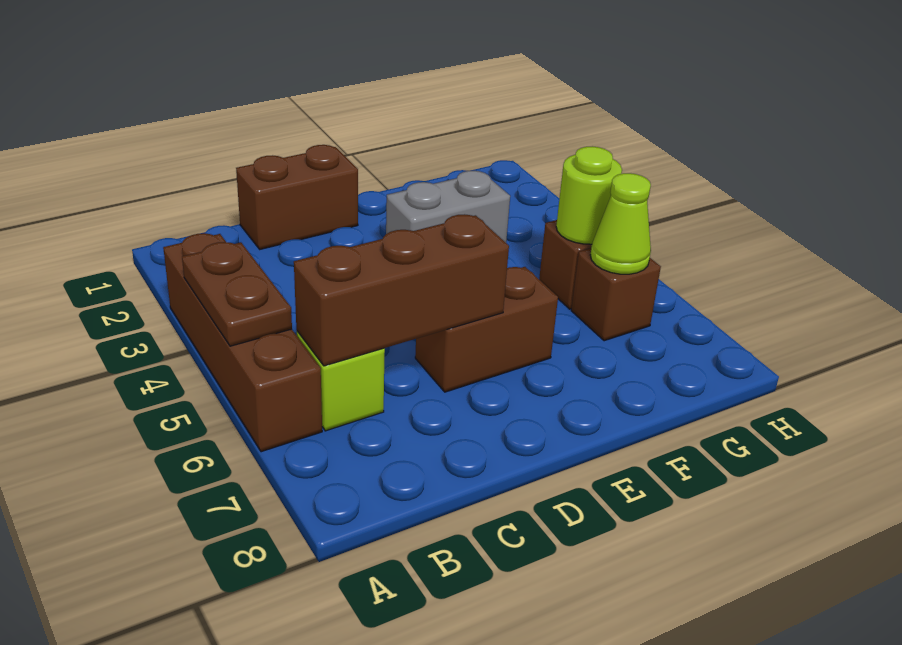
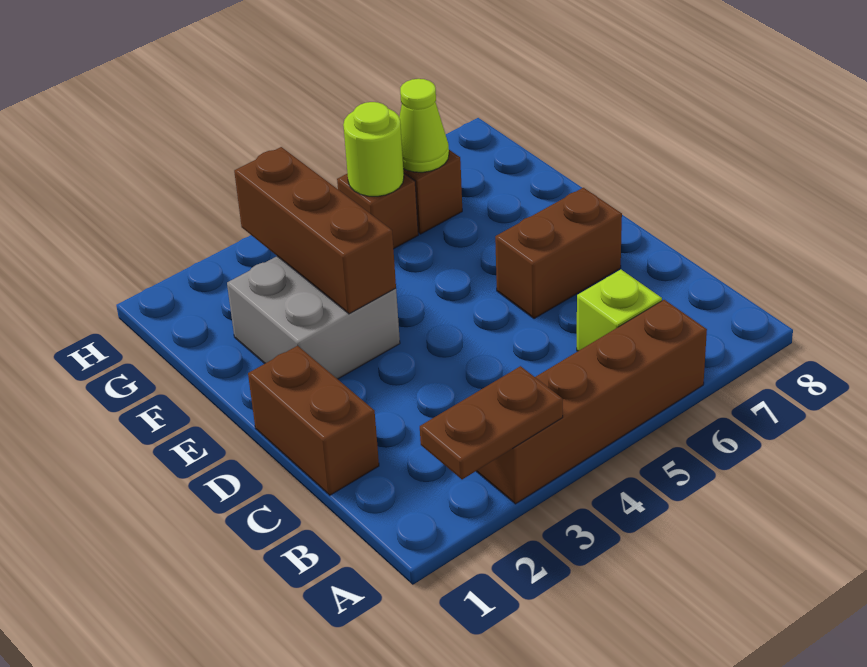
brown plate A4:A5 level 2 -> brown plate A2:A3 level 2
brown brick B6:D6 level 2 -> brown brick E3:G3 level 2
brown brick D6:E6 level 1 -> brown brick D6:D7 level 1
grey brick E3:F3 level 1 -> grey brick E2:F3 level 1

